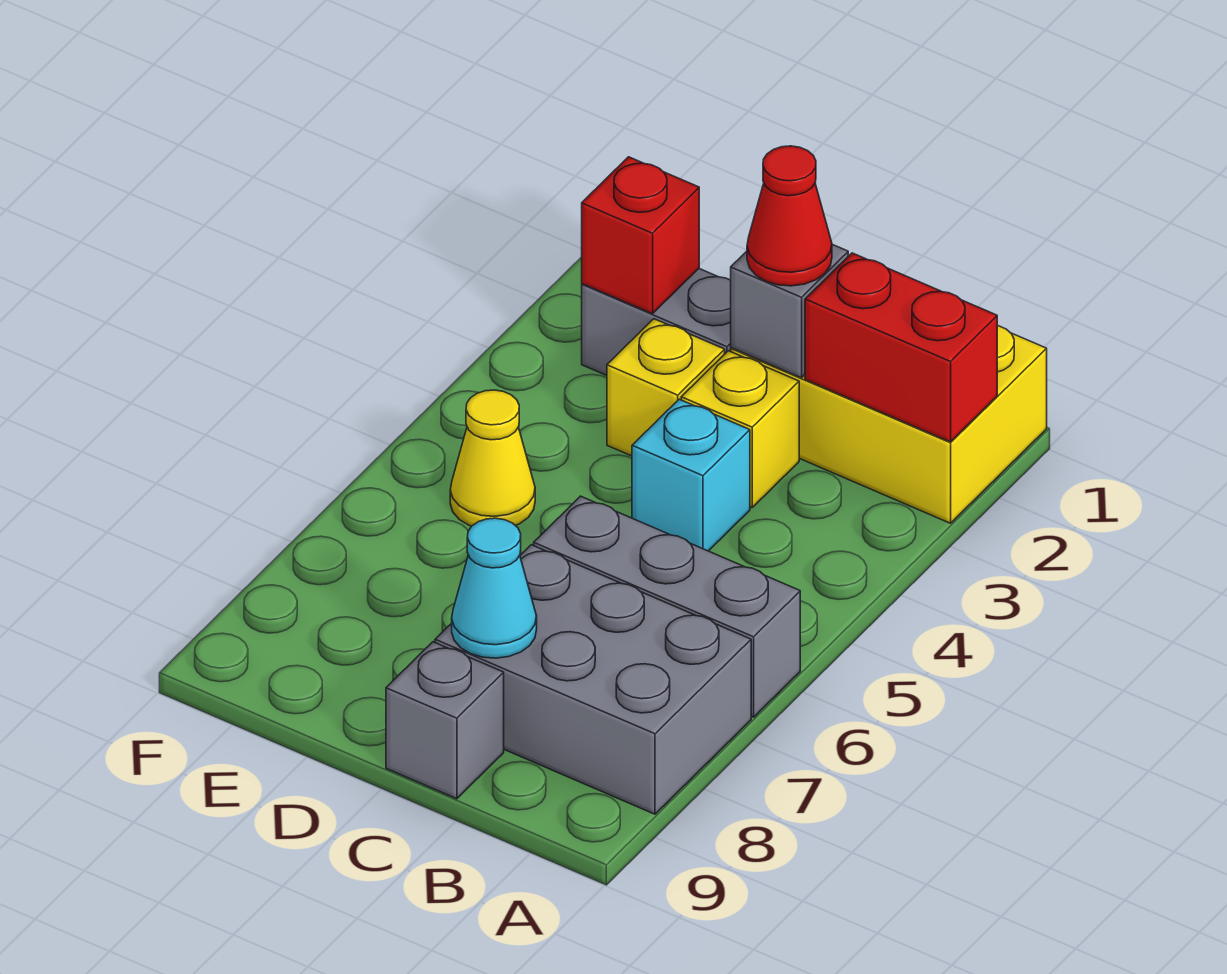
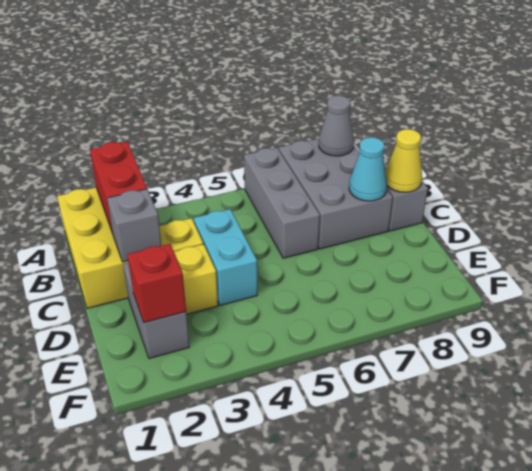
none -> grey cone A8 level 2
red cone C2 level 3 -> none
cyan brick C4 level 1 -> cyan brick C4:D4 level 1
yellow cone E5 level 1 -> yellow cone C9 level 2

